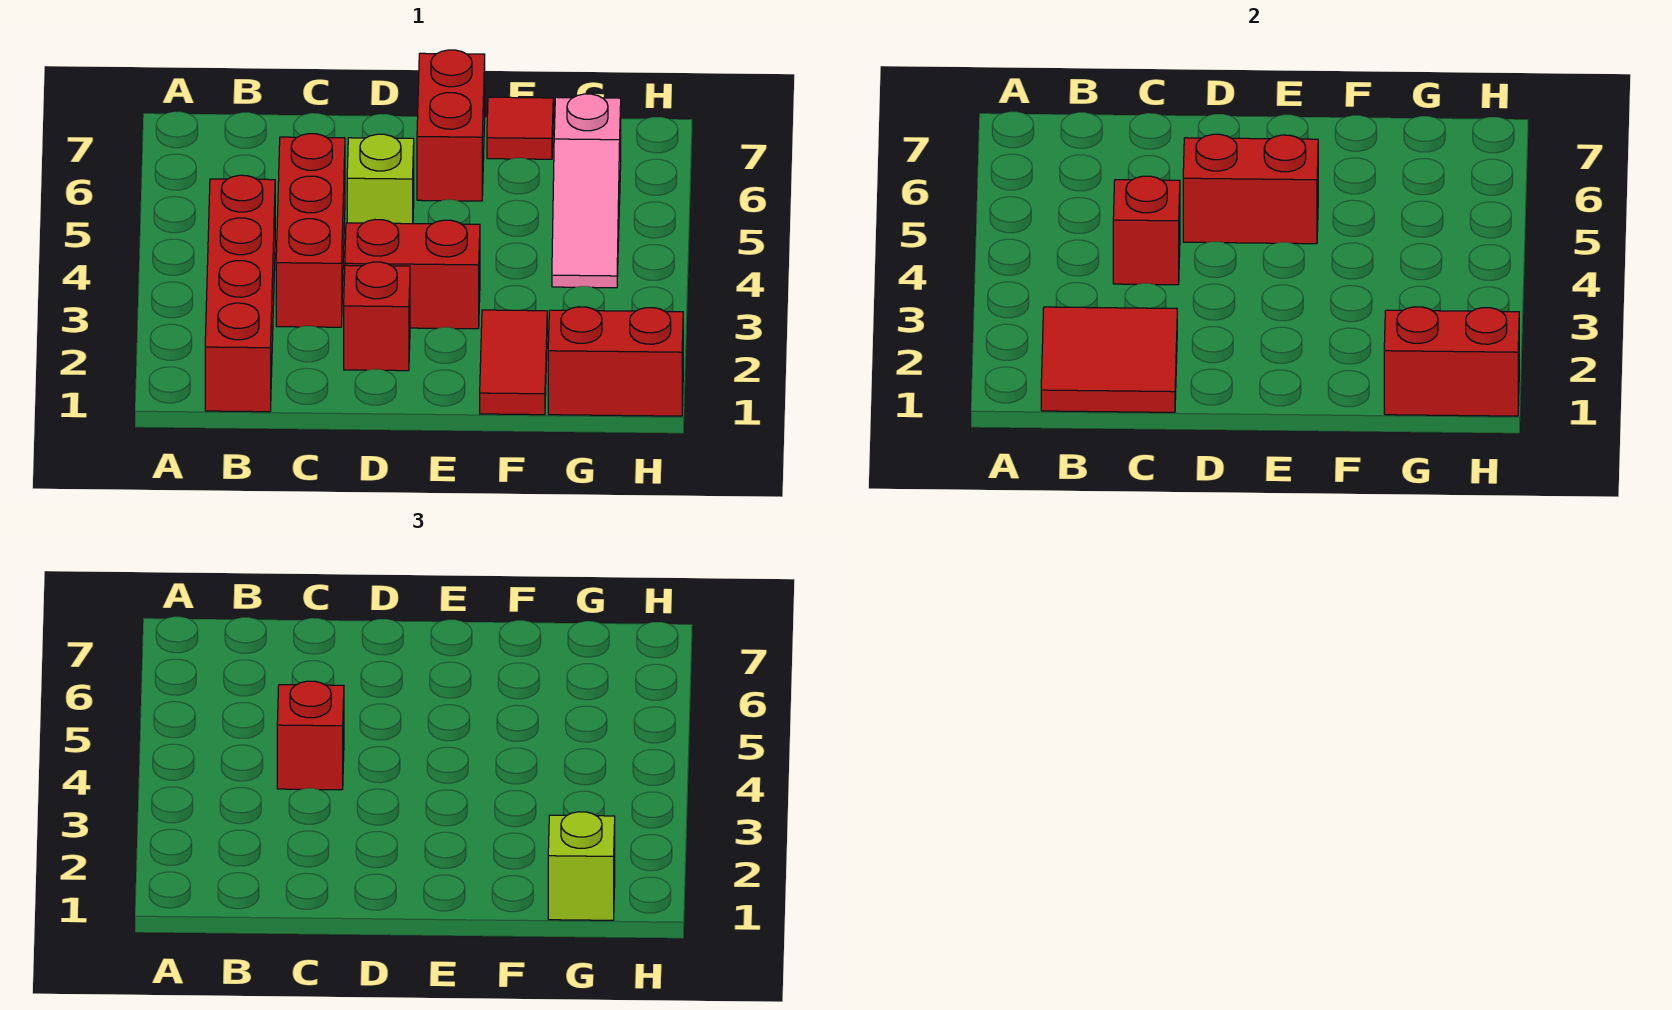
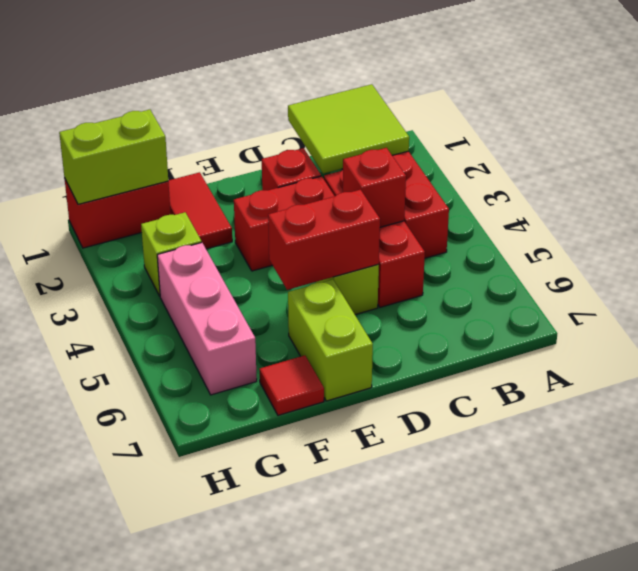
red tile B1:C2 level 2 -> lime tile B1:C2 level 2
red brick C4 level 3 -> none
red brick E6:E7 level 1 -> lime brick E6:E7 level 1
red brick G1:H1 level 2 -> lime brick G1:H1 level 2
lime brick G1 level 3 -> lime brick G3 level 1
pink slope G4:G6 level 1 top 6 -> pink brick G4:G6 level 1

